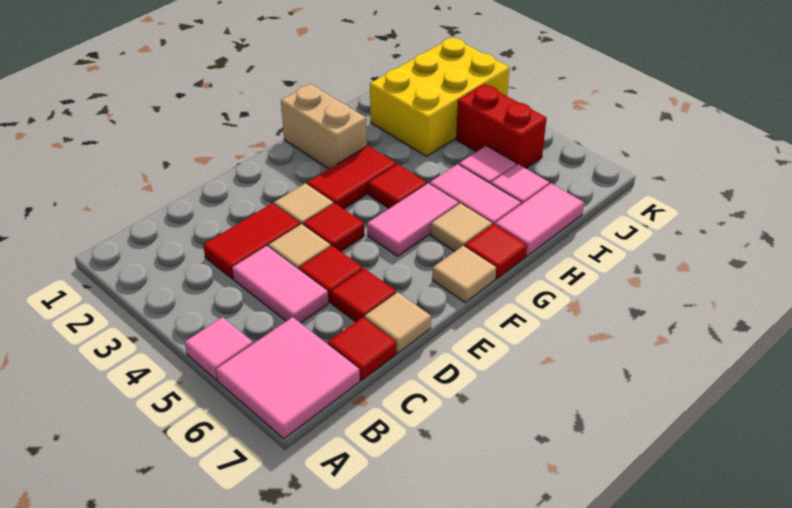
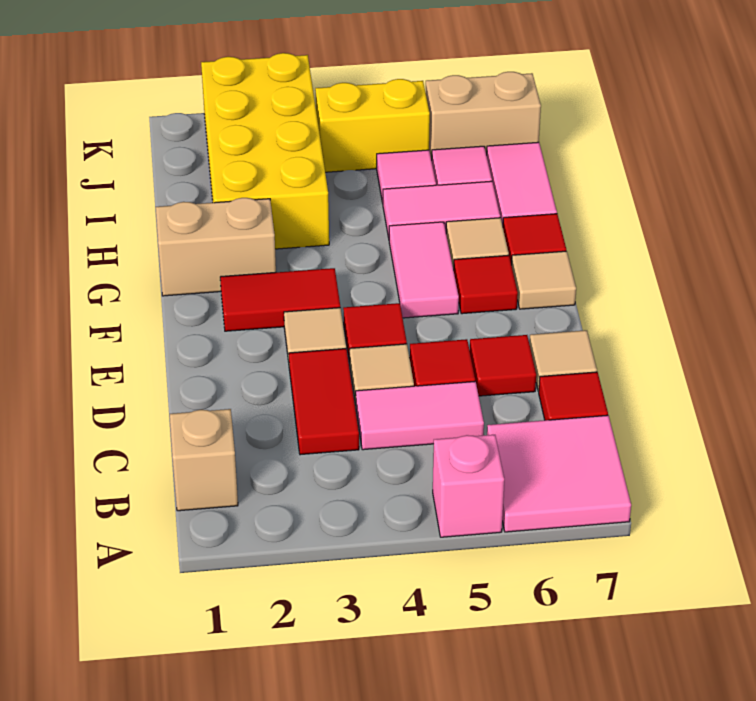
pink tile A5 level 1 -> pink brick A5 level 1
none -> tan brick B1 level 1
red tile F3:G3 level 1 -> red tile F2:F3 level 1
red tile G4 level 1 -> red tile F6 level 1
yellow brick I2:K3 level 1 -> yellow brick H2:K3 level 1
red brick J4:J5 level 1 -> yellow brick J4:J5 level 1
none -> tan brick J6:J7 level 1

